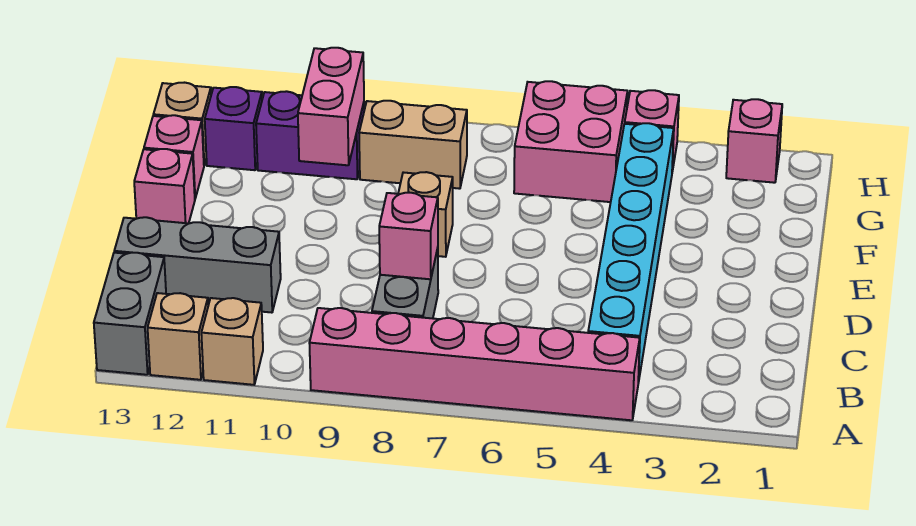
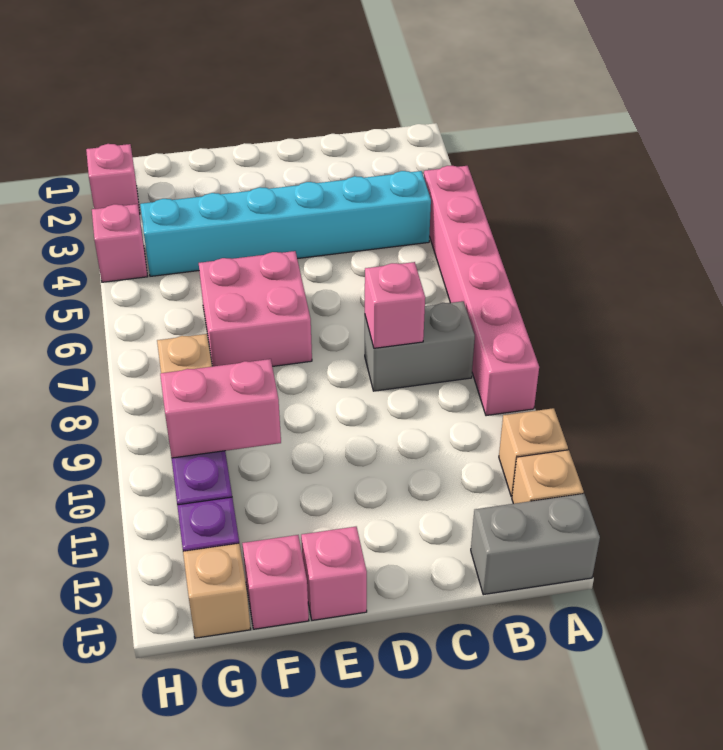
grey brick C11:C13 level 1 -> none
tan brick E8 level 1 -> none
pink brick G5:H6 level 1 -> pink brick E6:F7 level 1

